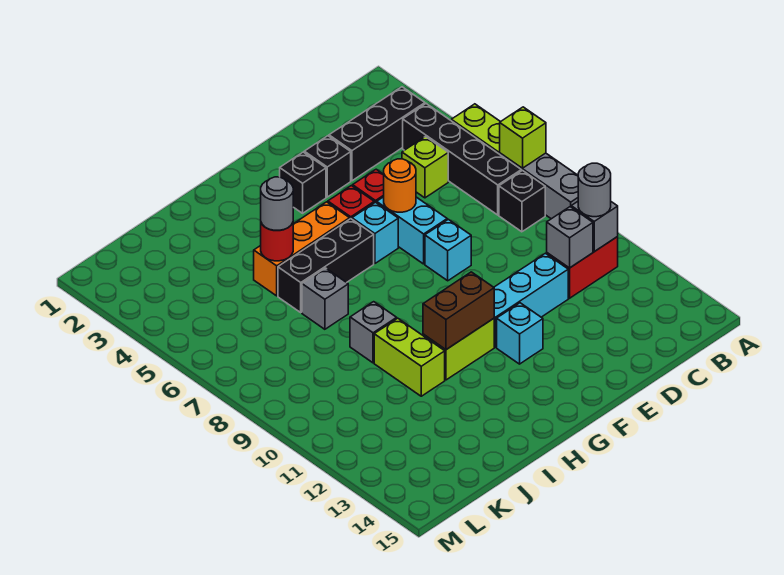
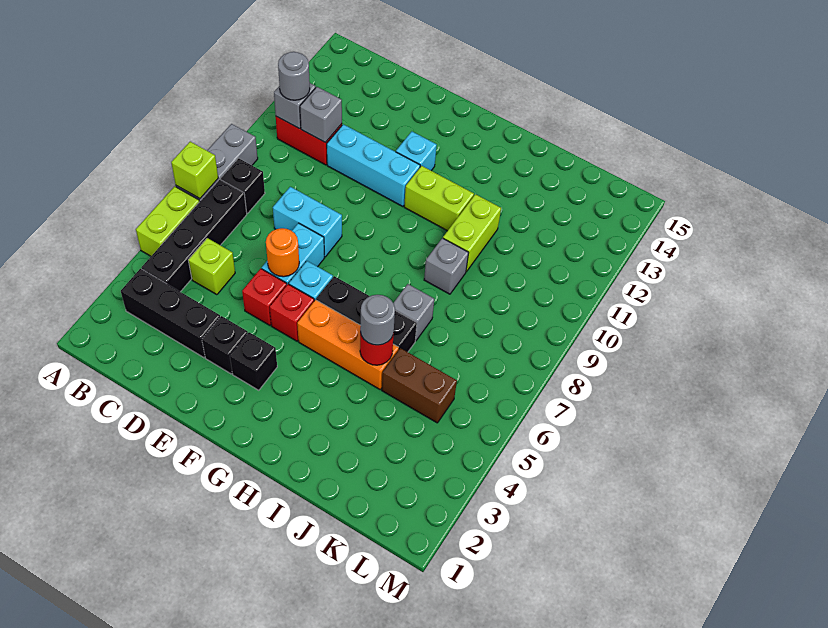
cyan brick E8 level 1 -> cyan brick D8:E8 level 1
brown brick G11:H11 level 2 -> brown brick J5:K5 level 1

